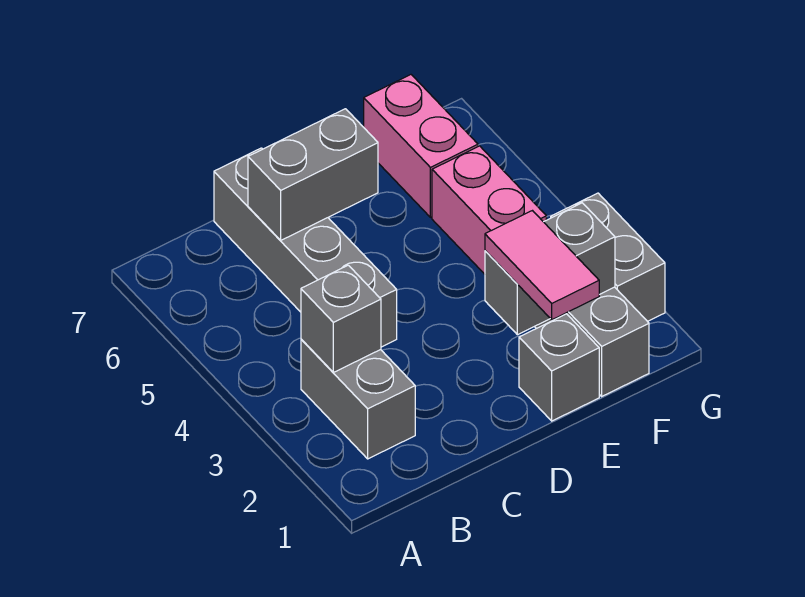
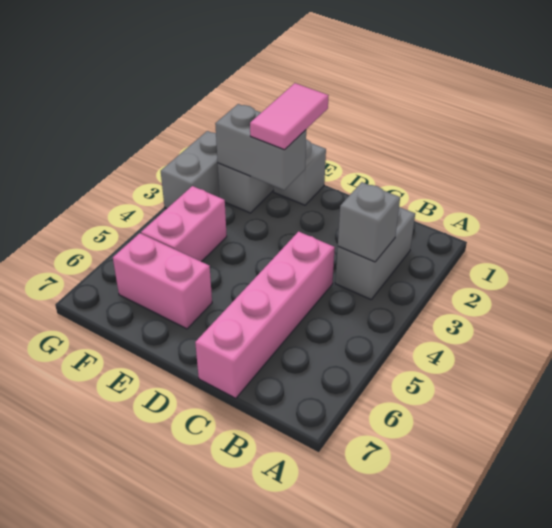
grey brick C4:C7 level 1 -> pink brick C4:C7 level 1
grey brick C6:D6 level 2 -> none
pink brick F6:F7 level 1 -> pink brick E6:F6 level 1

